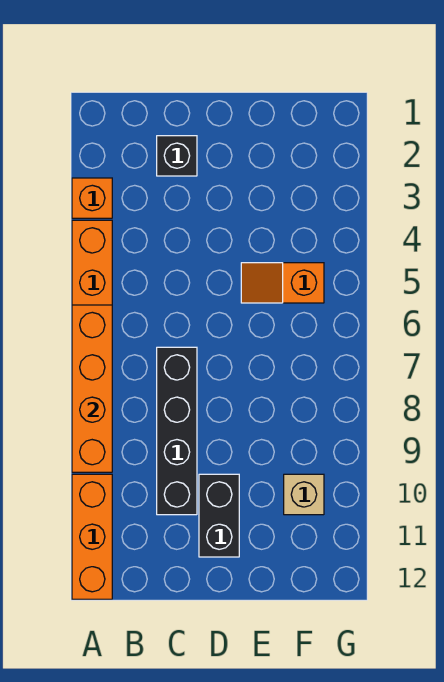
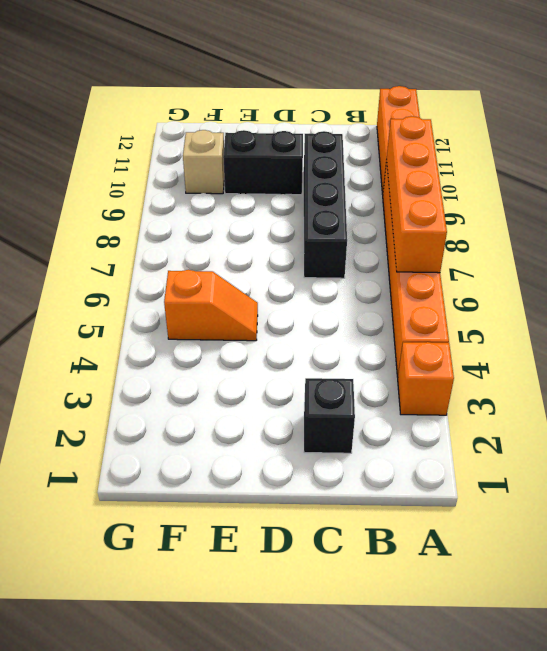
black brick D10:D11 level 1 -> black brick D10:E10 level 1

